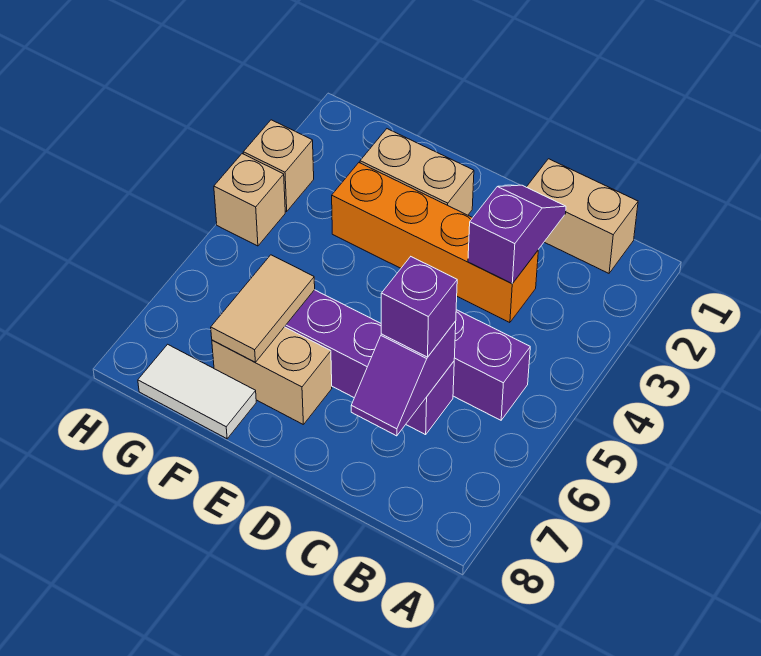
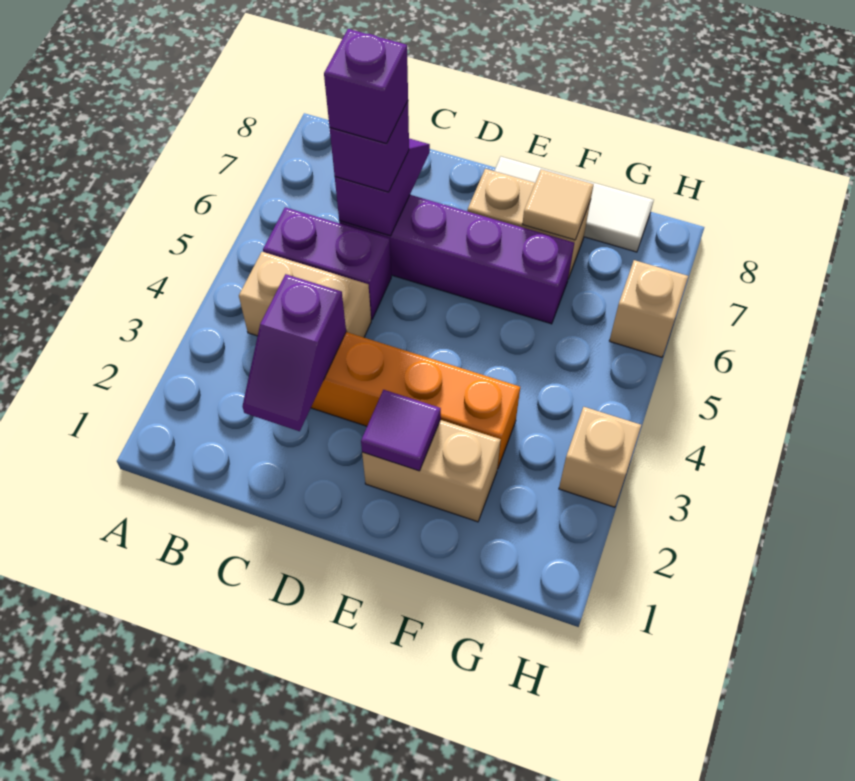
tan brick B1:C1 level 1 -> tan brick B4:C4 level 1
none -> purple brick C6 level 4
none -> purple tile E2 level 2
tan tile F6:F7 level 2 -> tan tile F7 level 2
white tile F8:G8 level 1 -> white tile E8:G8 level 1
tan brick H4 level 1 -> tan brick H6 level 1

